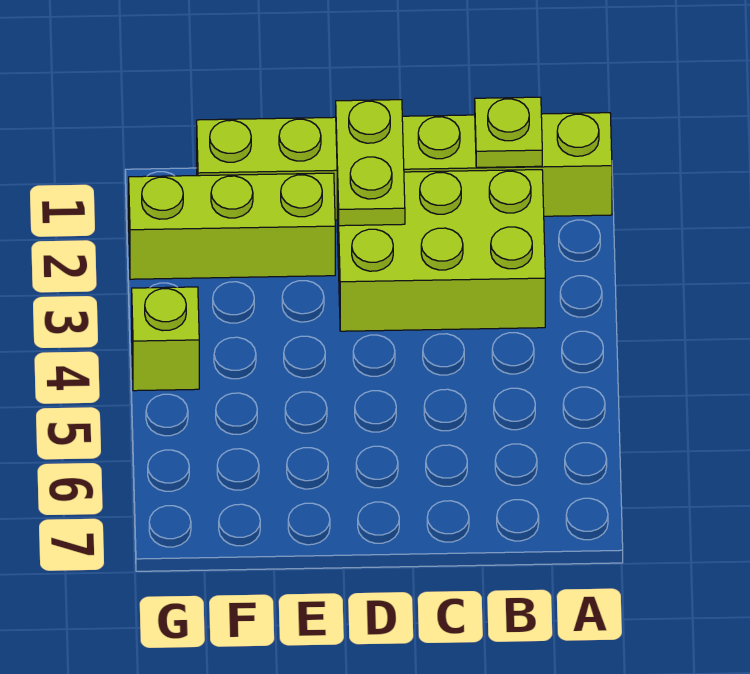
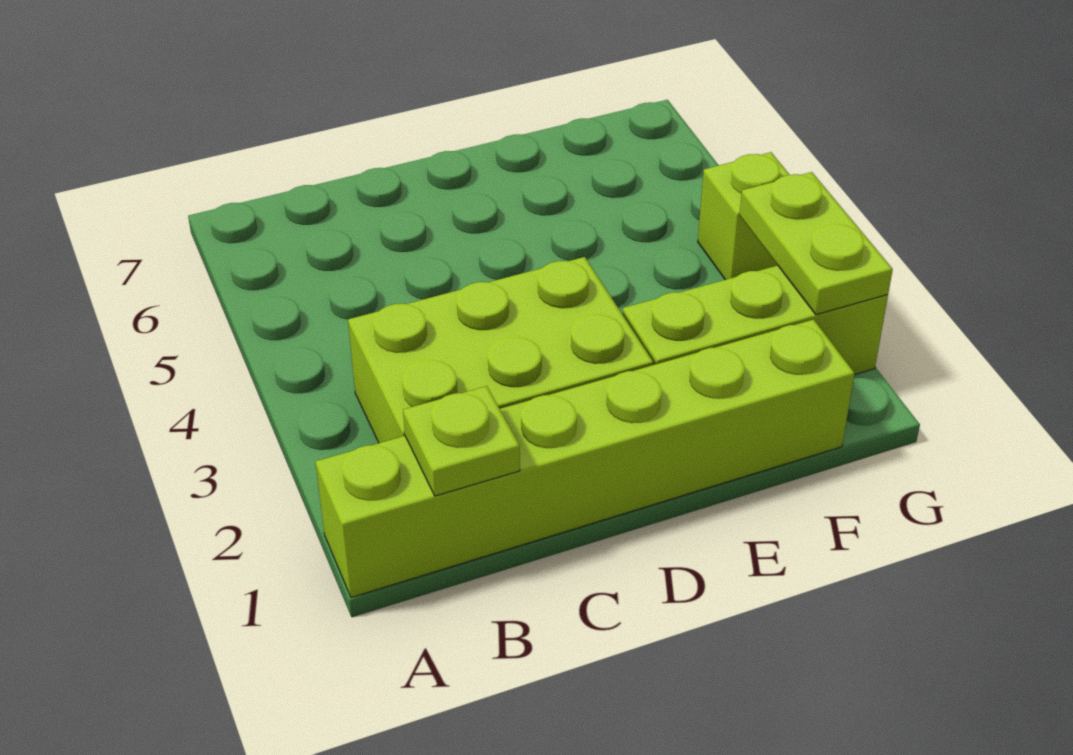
lime plate D1:D2 level 2 -> lime plate G2:G3 level 2

